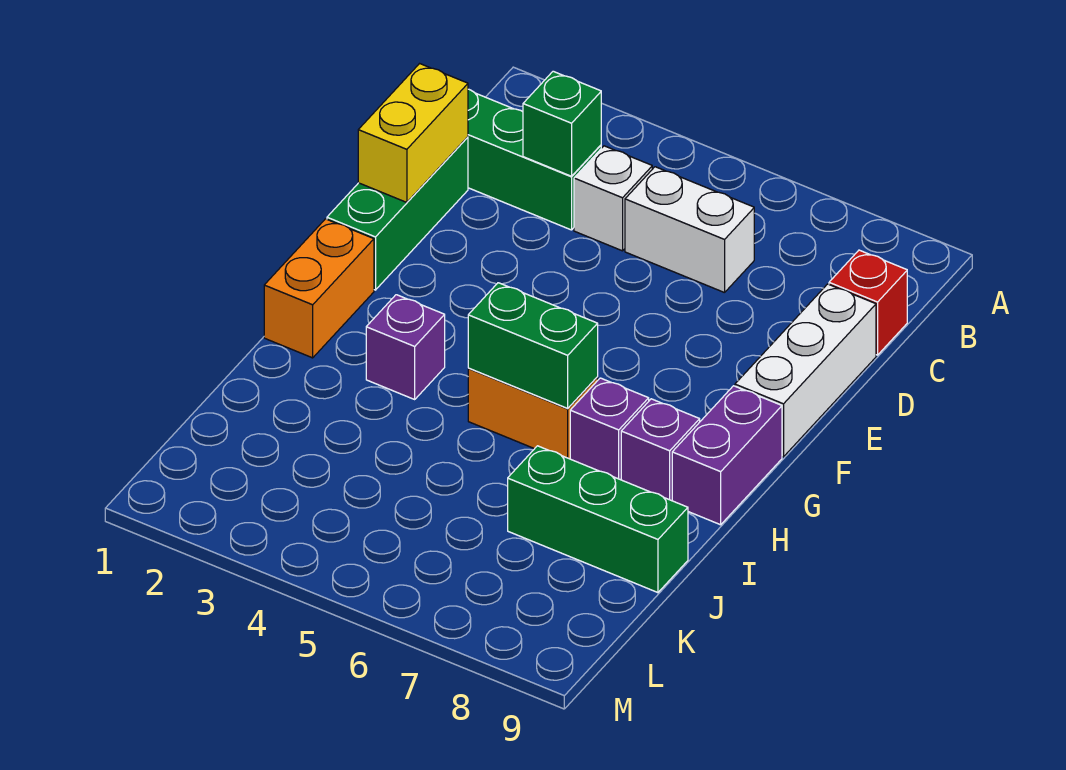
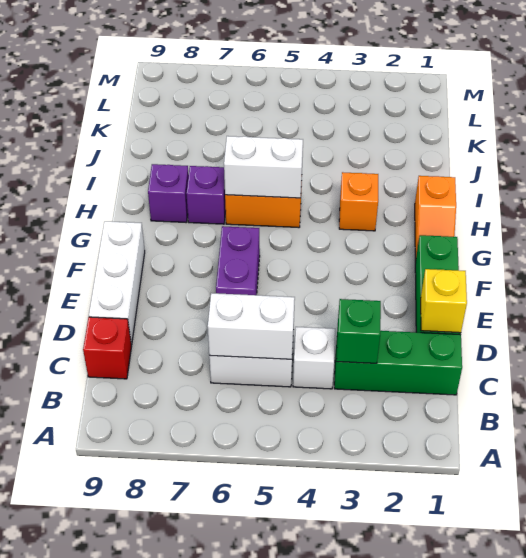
none -> white brick C5:C6 level 2
yellow brick D1:E1 level 2 -> yellow brick D1 level 2
orange brick G1:H1 level 1 -> orange slope G1:H1 level 1 top H
purple brick G9:H9 level 1 -> purple brick E6:F6 level 1
purple brick H3 level 1 -> orange brick H3 level 1
green brick H5:H6 level 2 -> white brick H5:H6 level 2
green brick J7:J9 level 1 -> none

